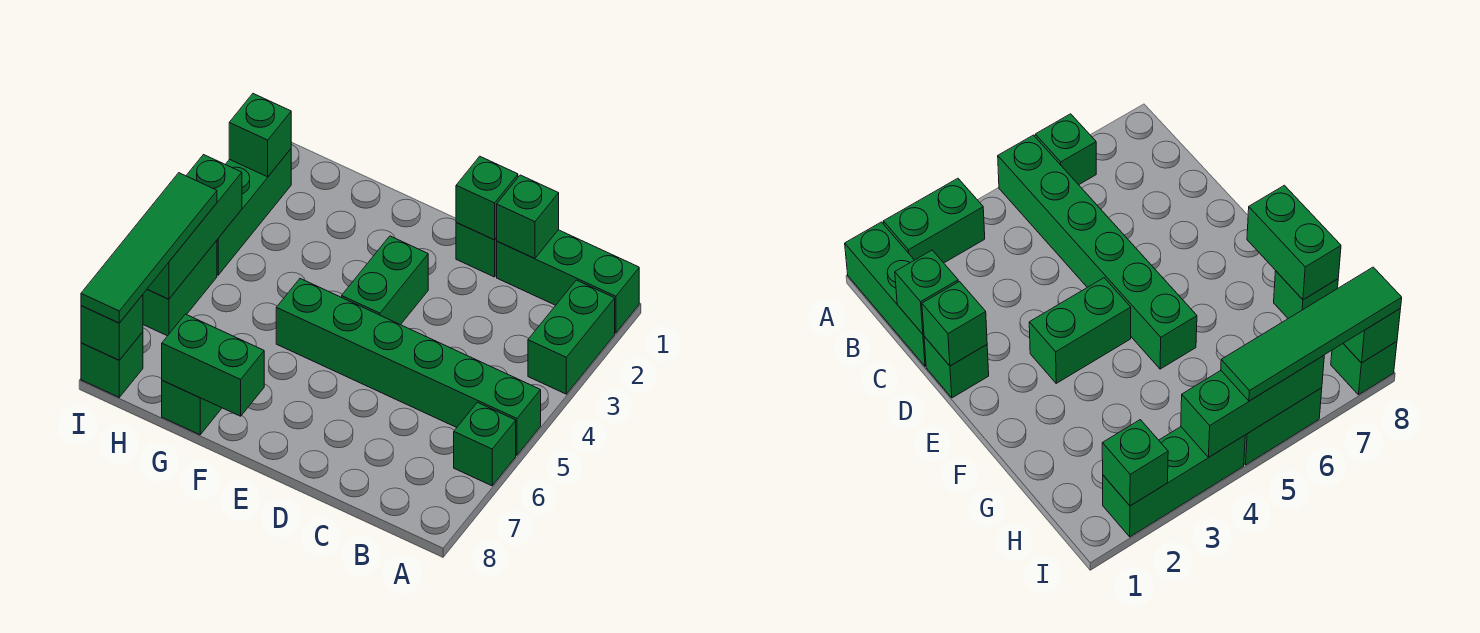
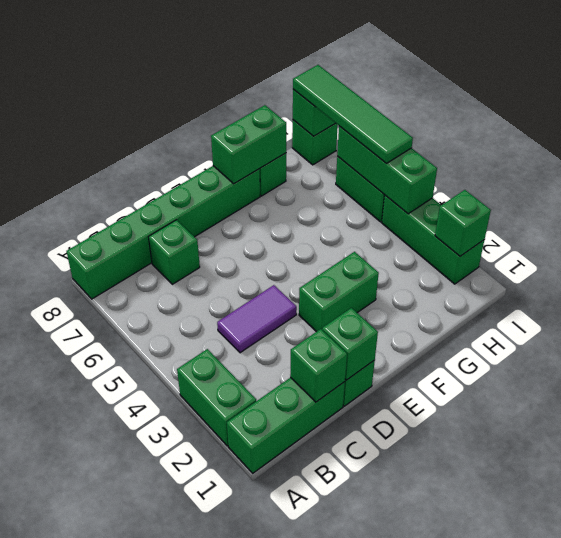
green brick A5:F5 level 1 -> green brick A8:F8 level 1
green brick A6 level 1 -> green brick C7 level 1
none -> purple tile C4:D4 level 1
green brick E3:E4 level 1 -> green brick E3:F3 level 1

